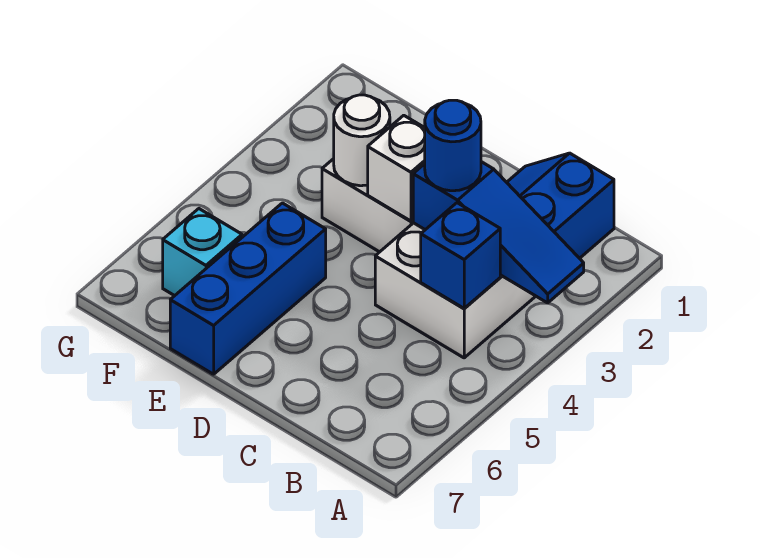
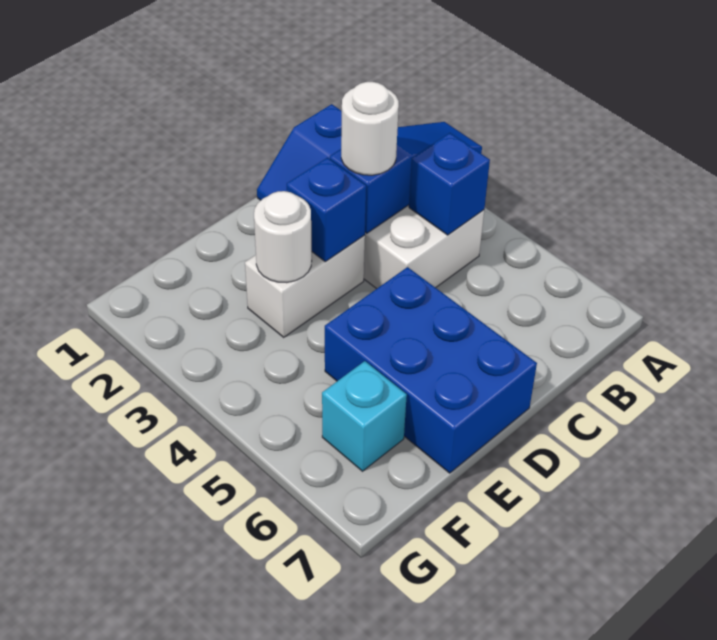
blue round brick C3 level 3 -> white round brick C3 level 3
white brick D3 level 2 -> blue brick D3 level 2
blue brick E5:E7 level 1 -> blue brick D5:E7 level 1

